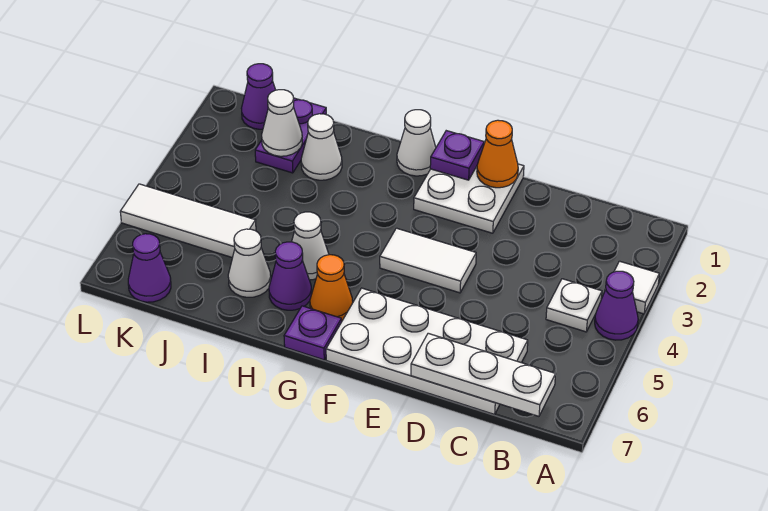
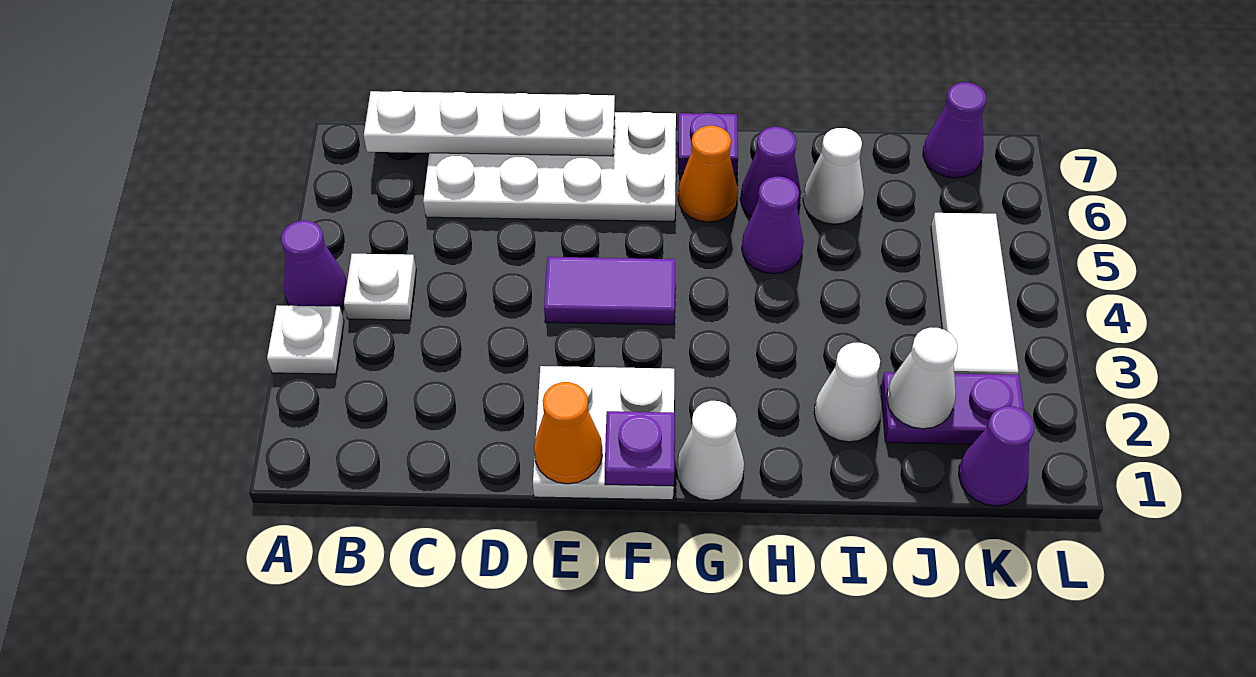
white tile A3 level 1 -> white plate A3 level 1
white plate B7:D7 level 2 -> white plate B7:E7 level 2
white tile E4:F4 level 1 -> purple tile E4:F4 level 1
white cone H5 level 1 -> purple cone H5 level 1
purple plate J1:J2 level 1 -> purple plate J2:K2 level 1
white tile J5:L5 level 1 -> white tile K3:K5 level 1

